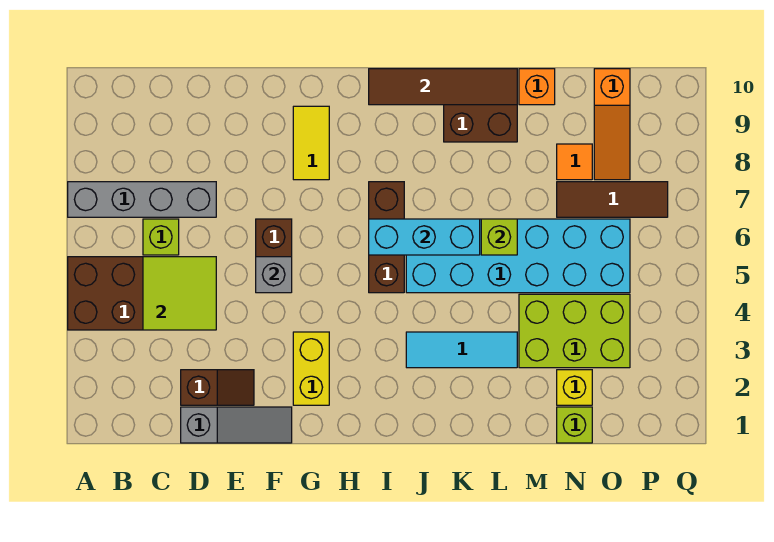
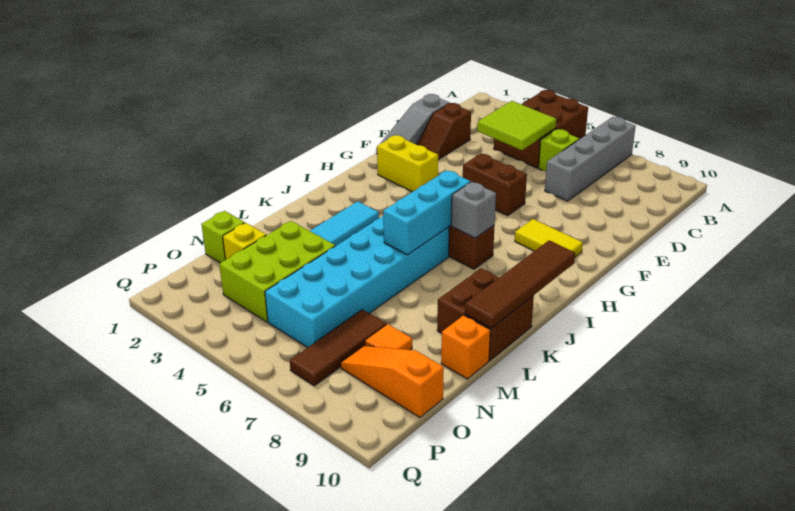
grey brick F5 level 2 -> grey brick I7 level 2
lime brick L6 level 2 -> none

